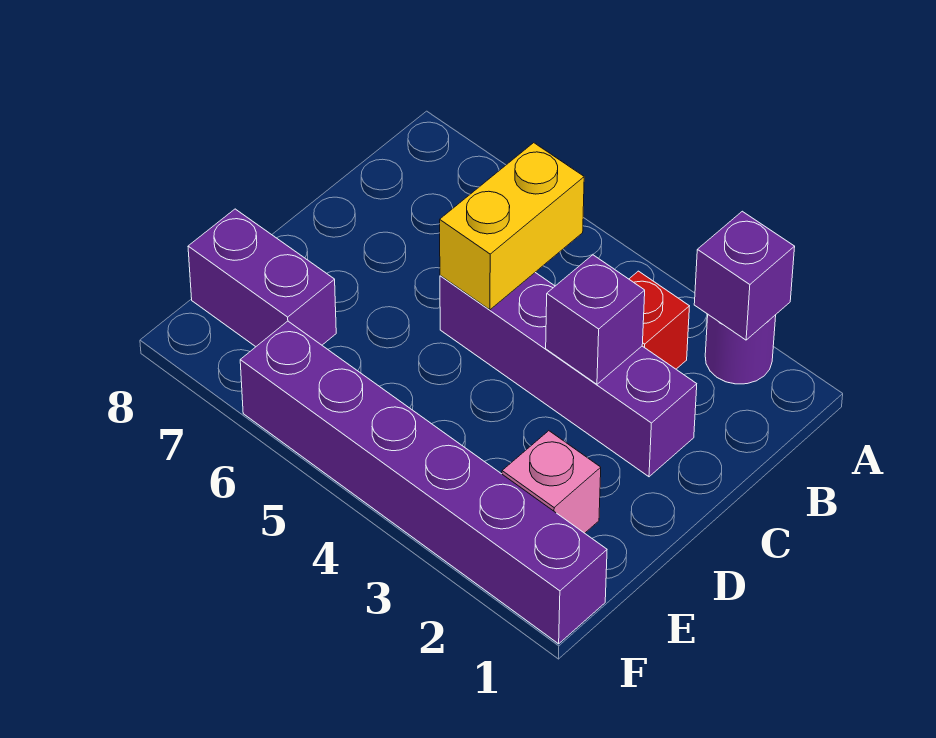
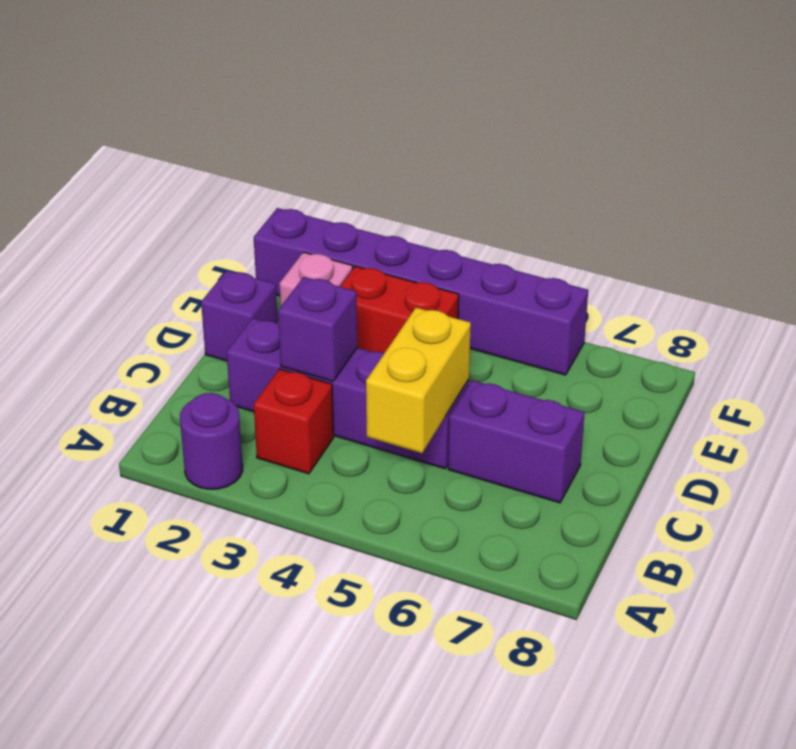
purple brick A2 level 2 -> purple brick D1 level 1
none -> red brick E3:E4 level 1
purple brick E7:E8 level 1 -> purple brick C6:C7 level 1

